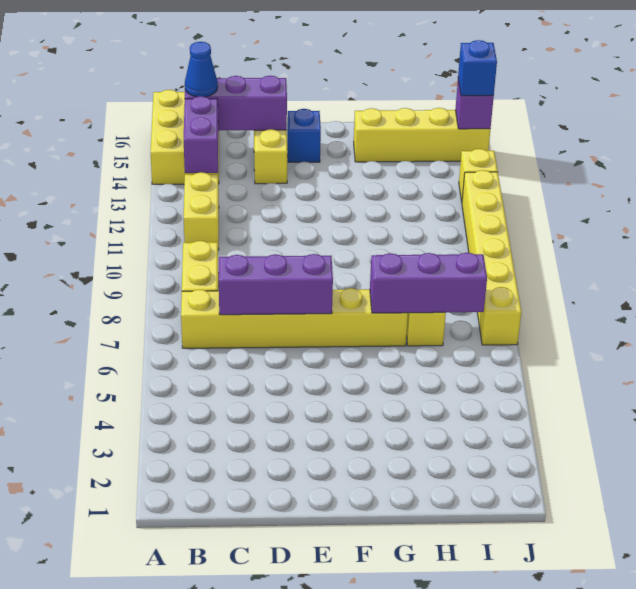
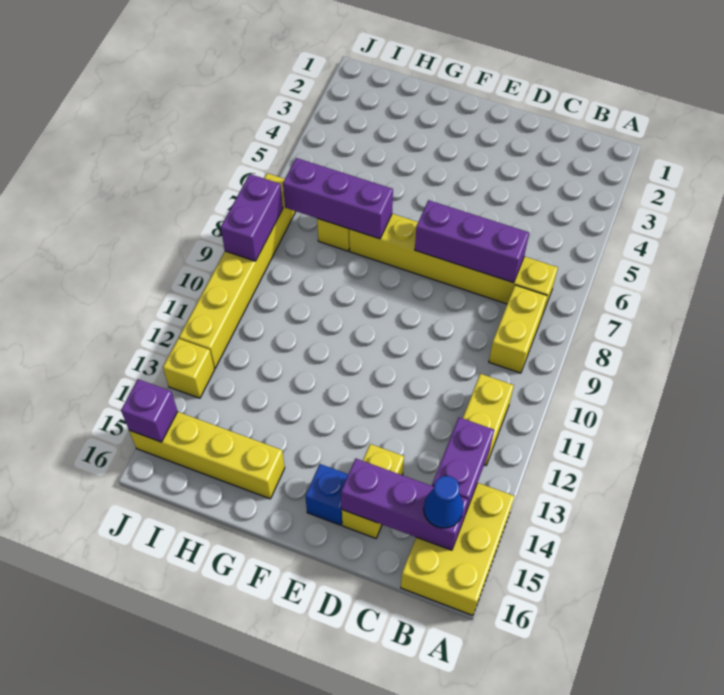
none -> purple brick J8:J9 level 2
blue brick J15 level 3 -> none

